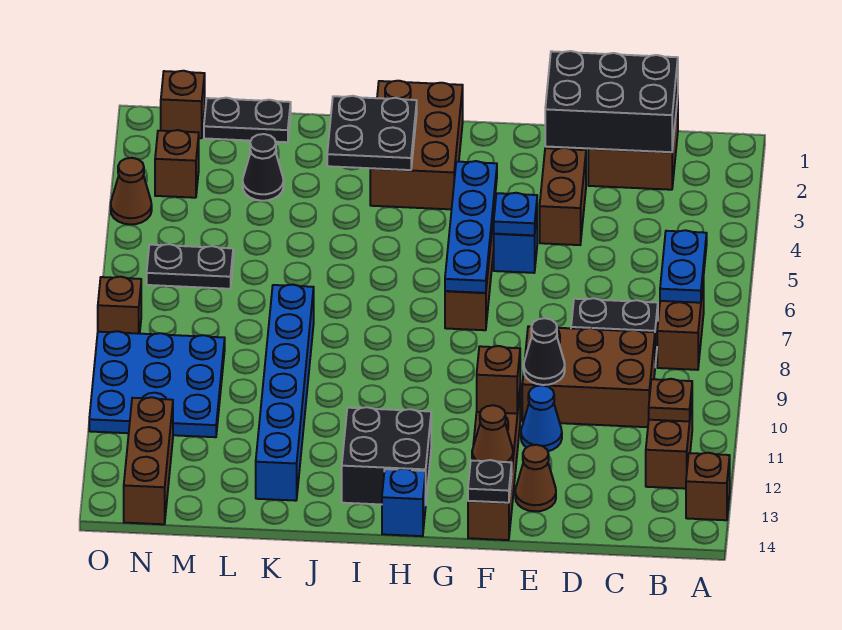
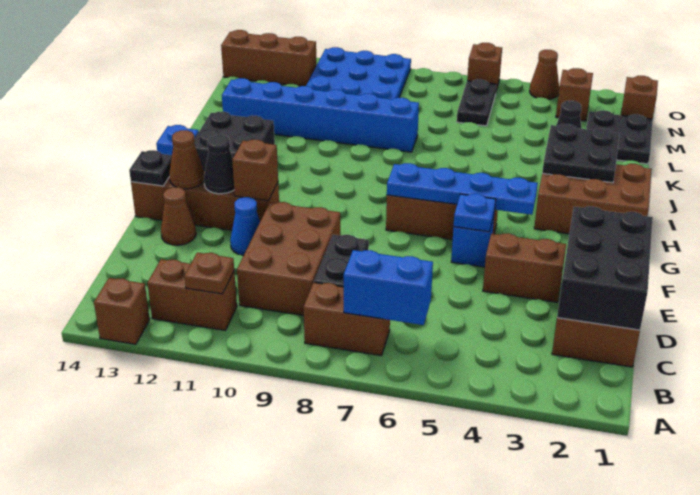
blue plate B6:B7 level 2 -> blue brick B6:B7 level 2
black cone E10 level 2 -> black cone F12 level 2
black plate L1:M1 level 1 -> black plate L1:M2 level 1
brown brick O8 level 1 -> brown brick O6 level 1

